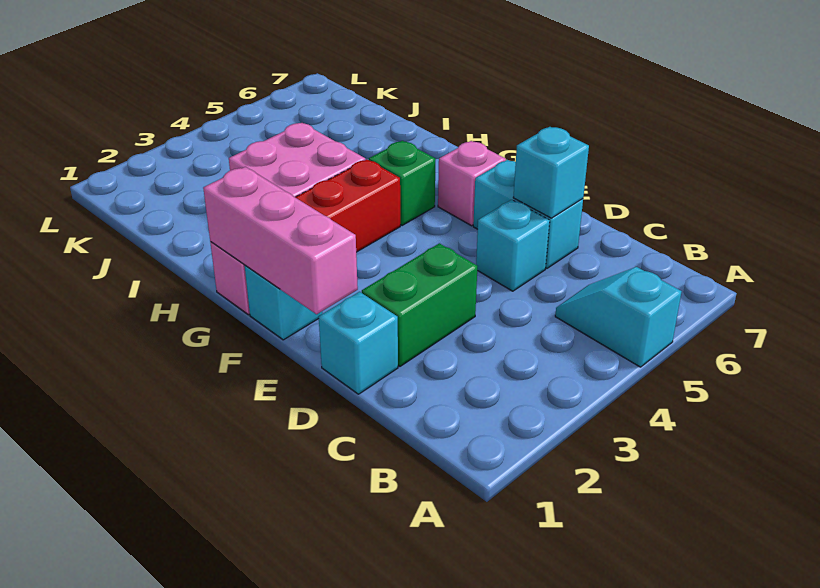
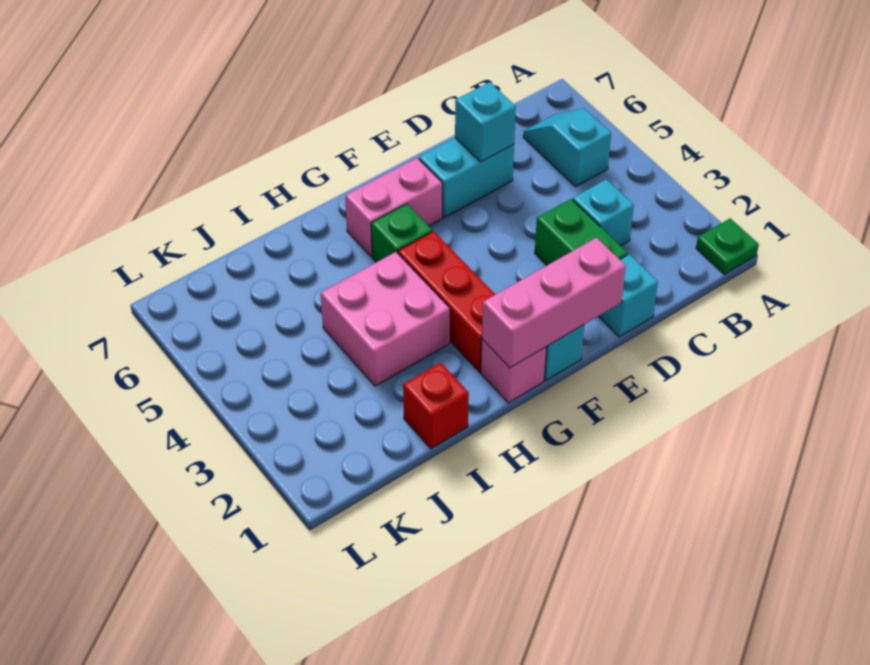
none -> green plate A1 level 1
cyan slope A5:B5 level 1 top A -> cyan slope B5:B6 level 1 top 5
cyan brick D5 level 1 -> cyan brick C3 level 1
pink brick F6 level 1 -> pink brick F6:G6 level 1
none -> red brick I1 level 1

